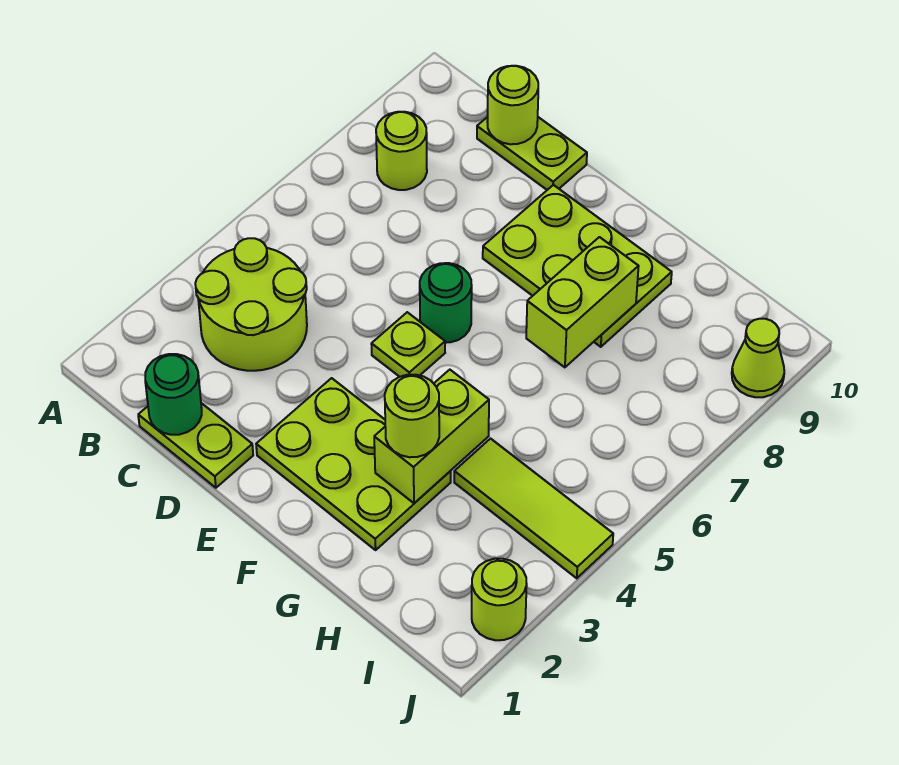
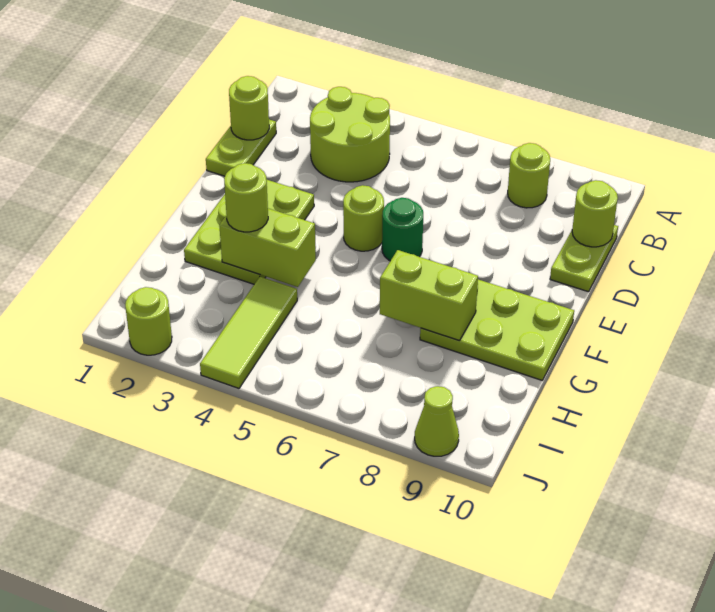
green round brick C1 level 2 -> lime round brick C1 level 2
lime plate E5 level 1 -> lime round brick E5 level 1
lime plate E8:G9 level 1 -> lime plate F8:G10 level 1

